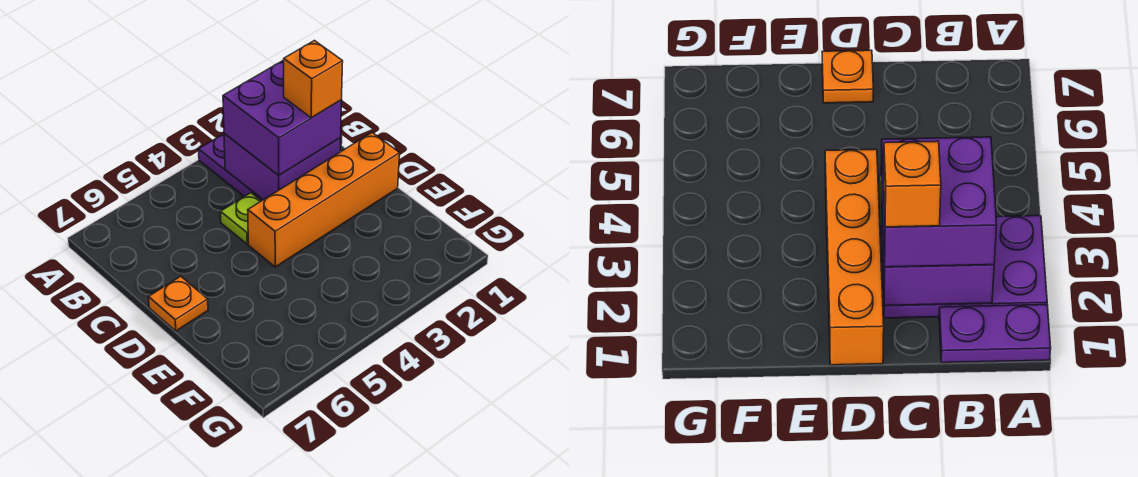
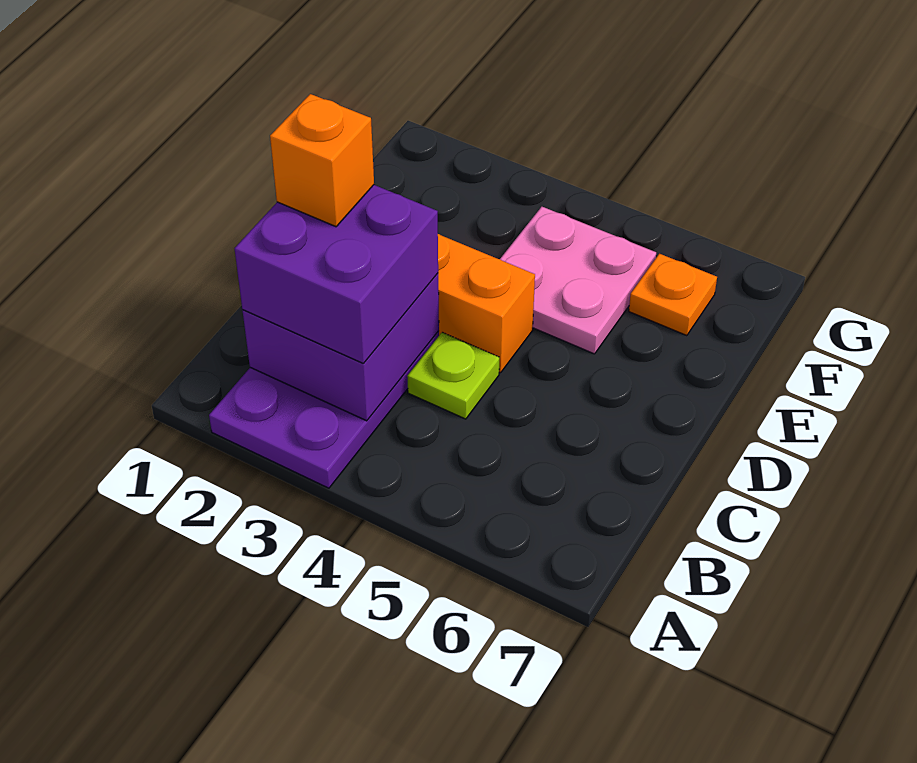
purple plate A1:B1 level 1 -> none
orange plate D7 level 1 -> orange plate F6 level 1
none -> pink plate E4:F5 level 1

